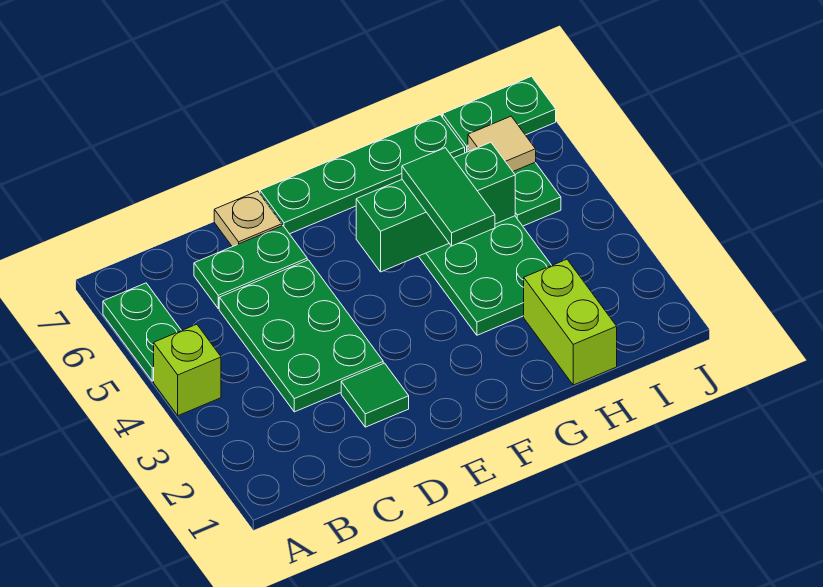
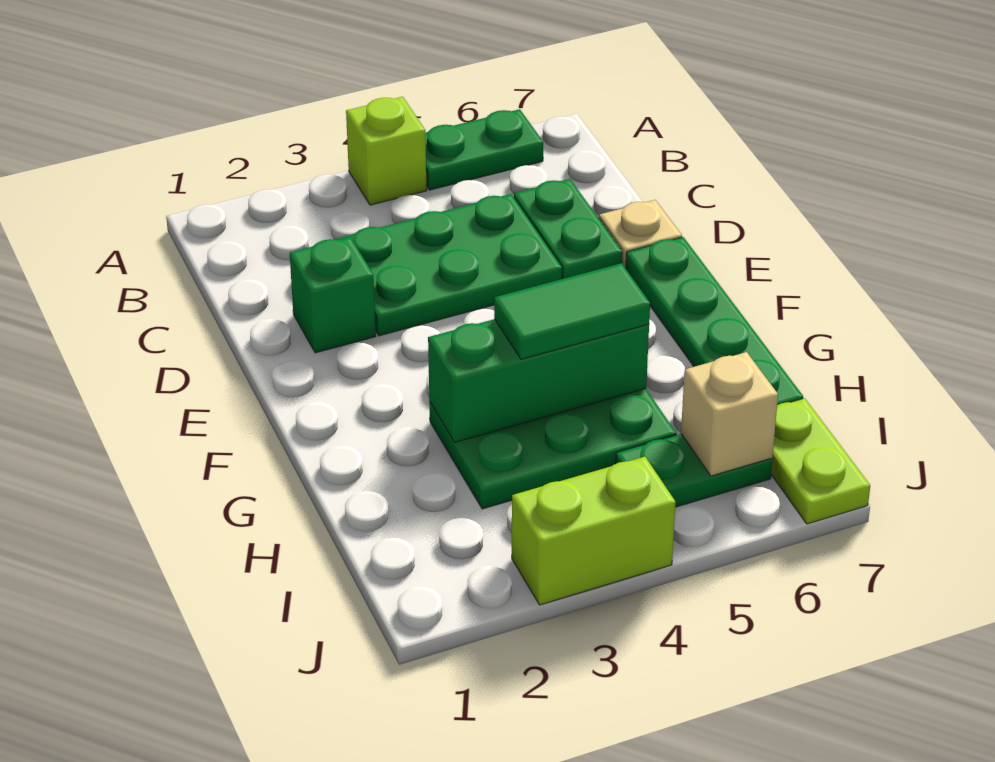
green tile D2 level 1 -> green brick D2 level 1
green brick F5:H5 level 2 -> green brick G3:G5 level 2
lime brick H1:H2 level 1 -> lime brick J3:J4 level 1
tan tile I6 level 2 -> tan brick I6 level 2
green plate I7:J7 level 1 -> lime plate I7:J7 level 1

